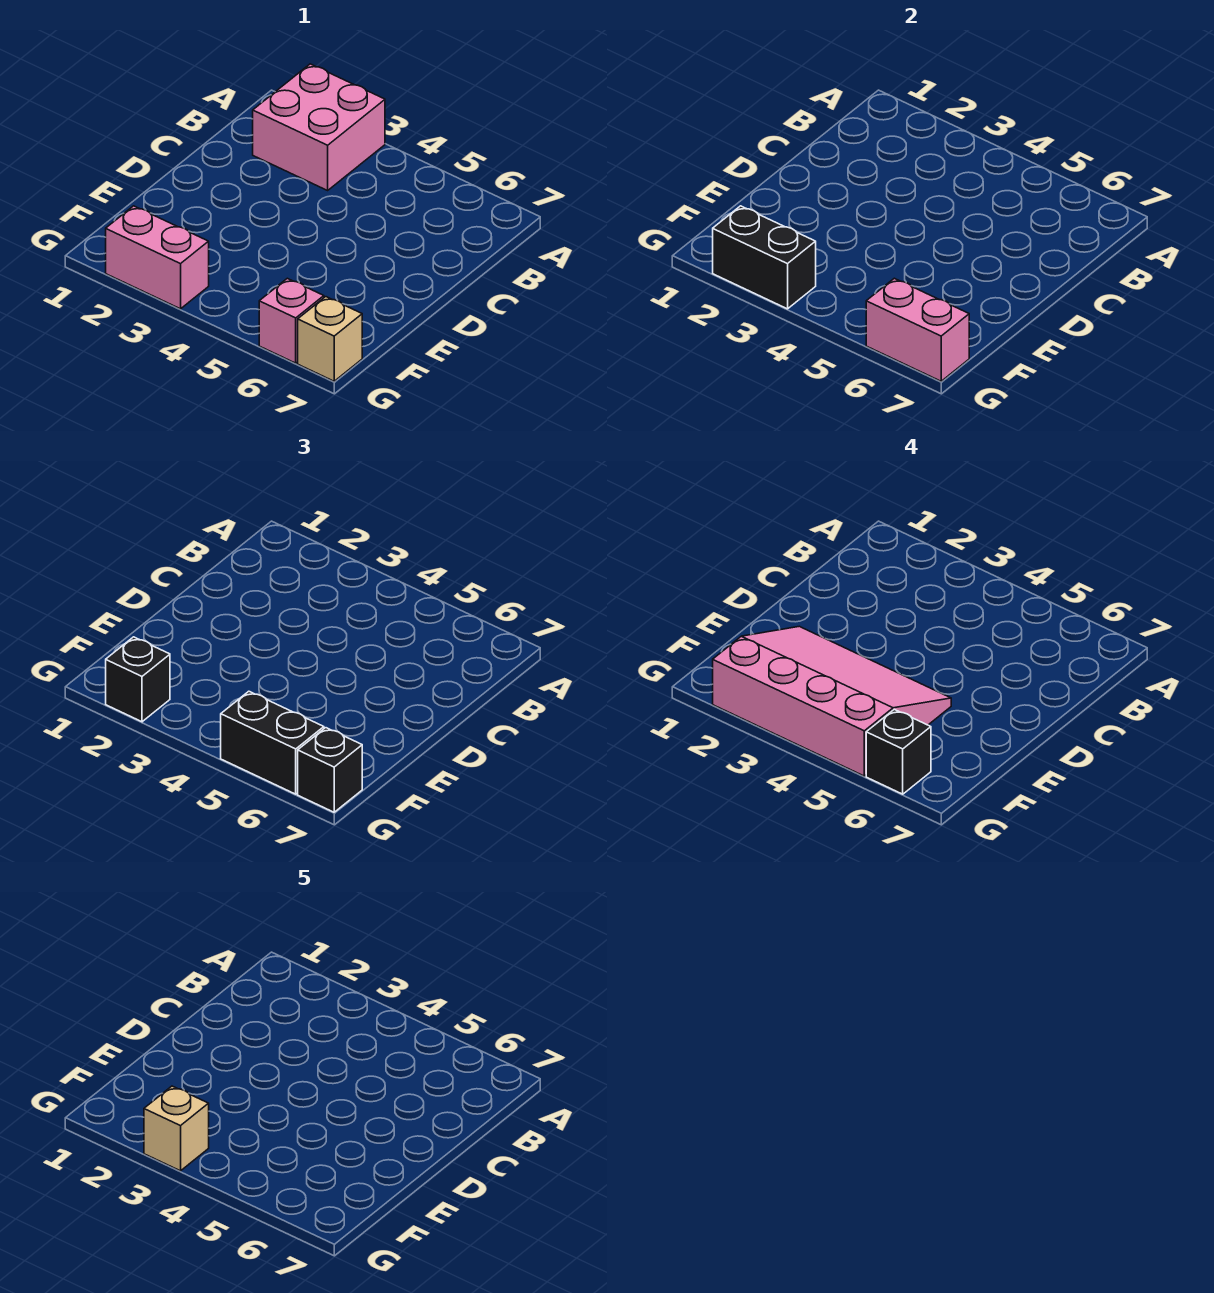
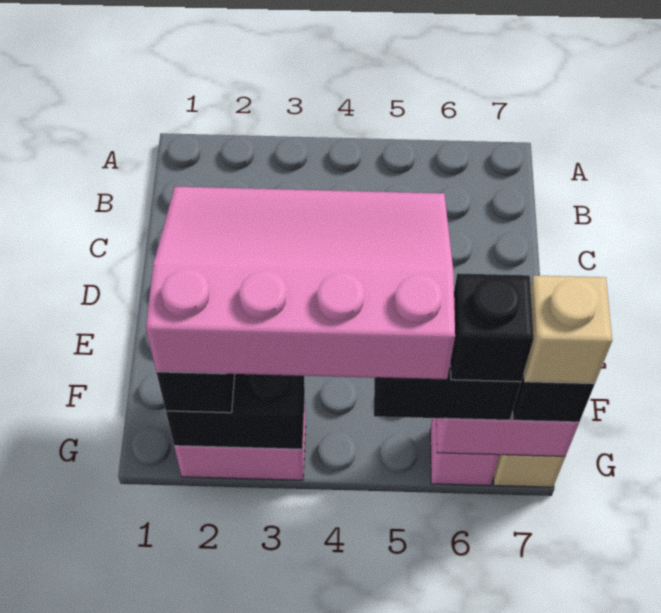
pink brick A2:B3 level 1 -> none
tan brick G3 level 5 -> tan brick G7 level 4

